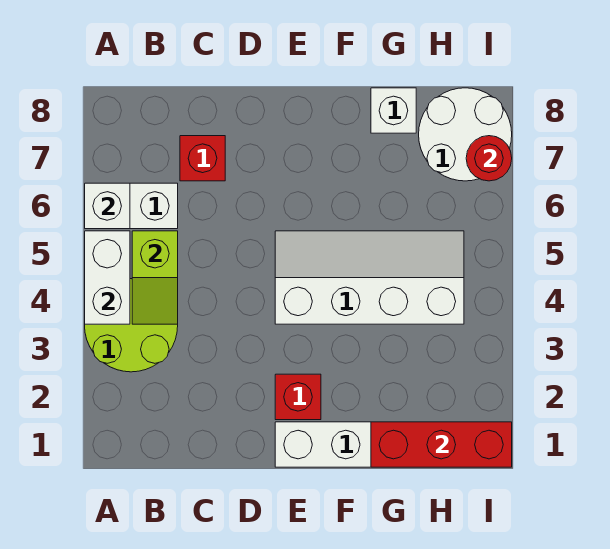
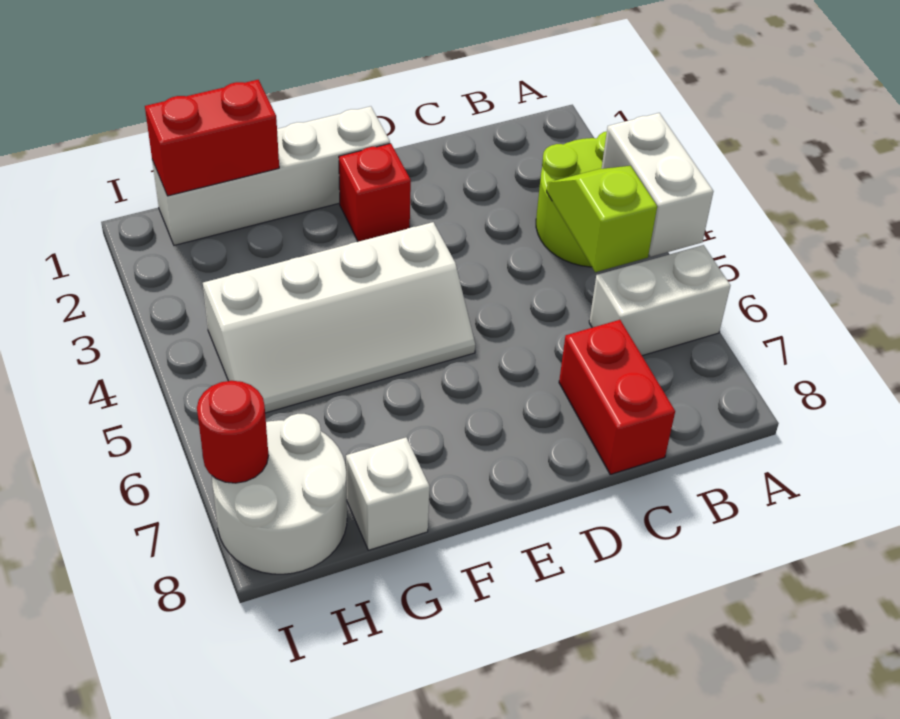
white brick A6 level 2 -> none
red brick C7 level 1 -> red brick C7:C8 level 1
red brick G1:I1 level 2 -> red brick G1:H1 level 2

